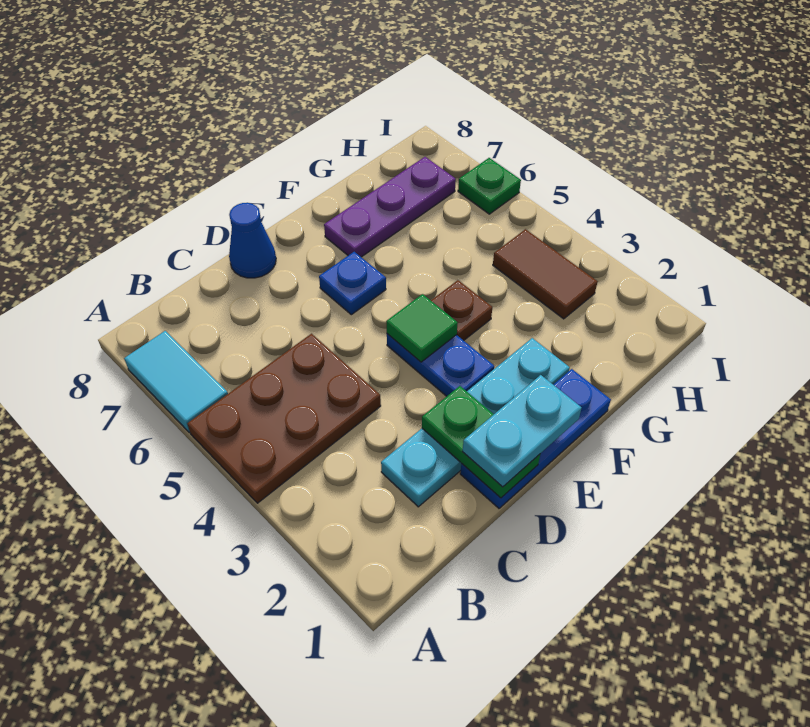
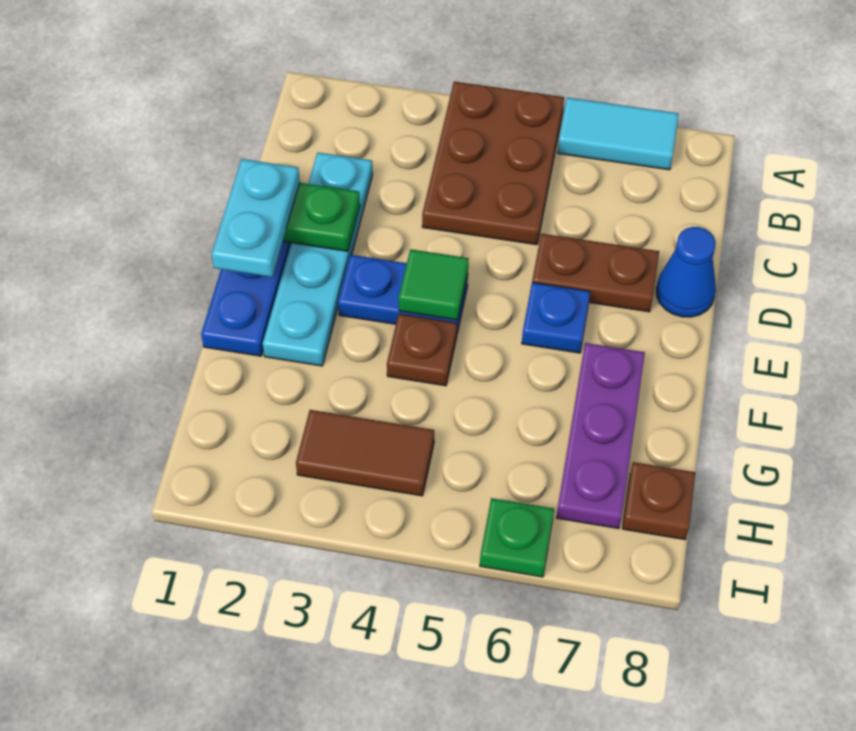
none -> brown plate D6:D7 level 1
none -> brown plate H8 level 1

